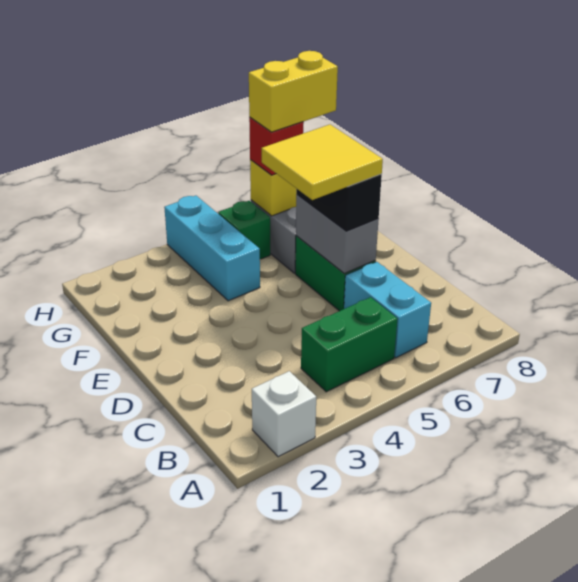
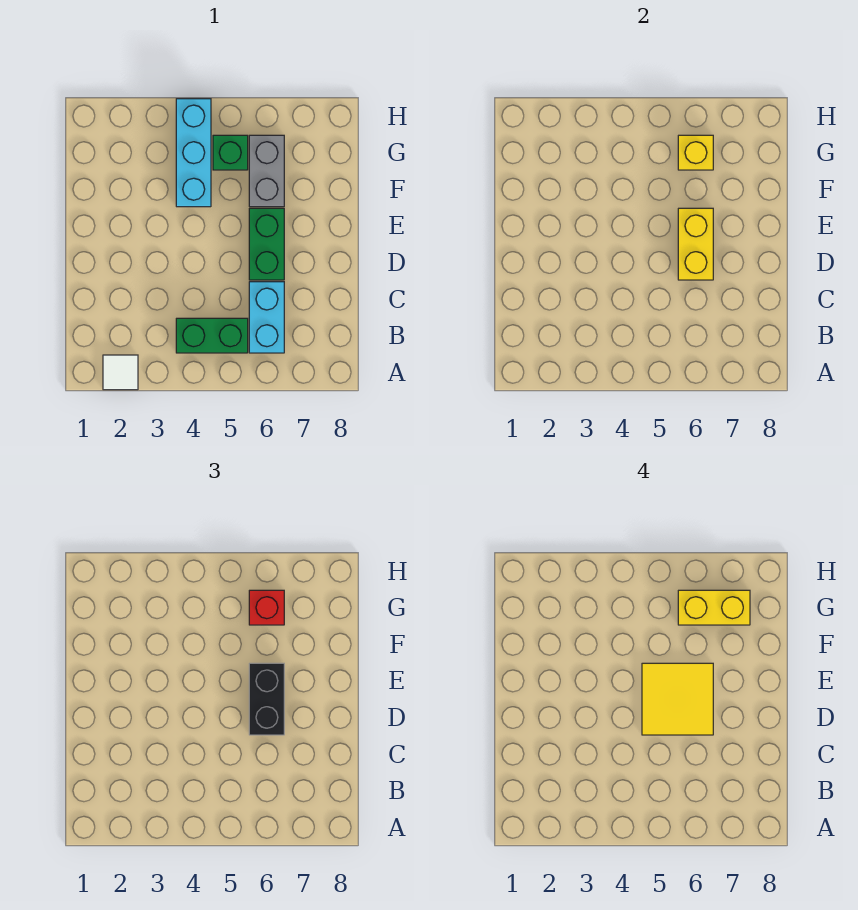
white brick A2 level 1 -> white tile A2 level 1
grey brick D6:E6 level 2 -> yellow brick D6:E6 level 2

